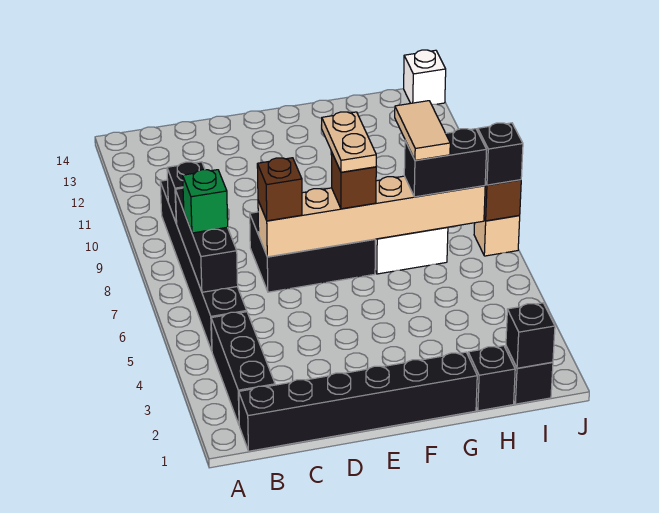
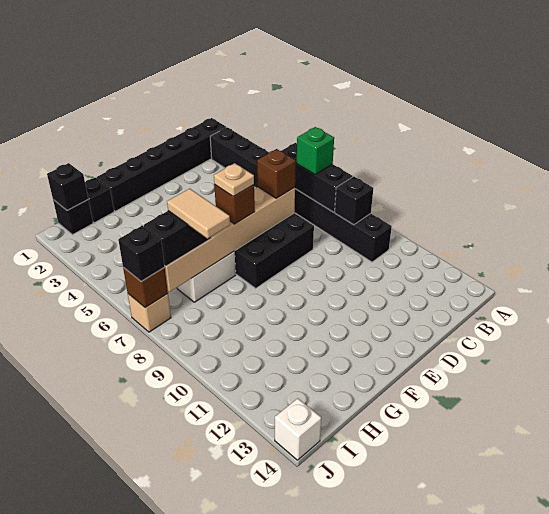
tan plate F7:F8 level 4 -> tan plate F7 level 4

